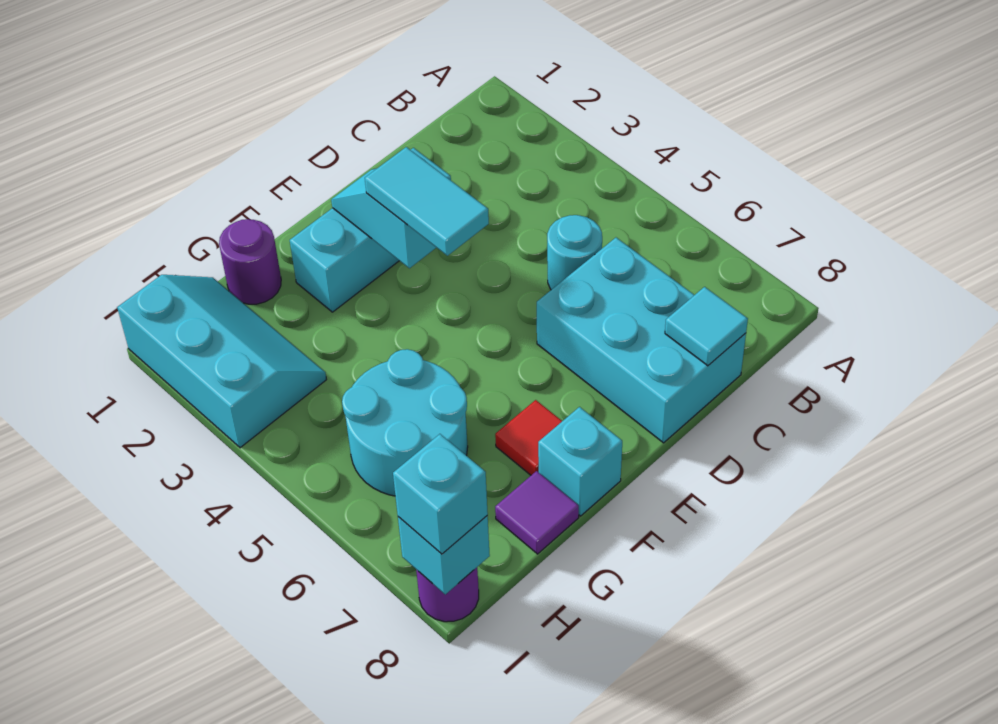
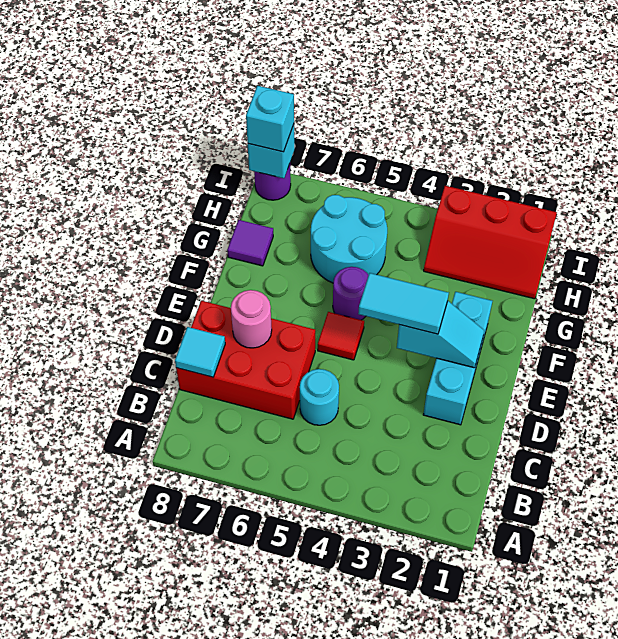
cyan brick C6:D8 level 1 -> red brick C6:D8 level 1
none -> pink round brick D7 level 2
red tile F7 level 1 -> red tile E5 level 1
cyan brick F8 level 1 -> none
purple round brick G1 level 1 -> purple round brick F5 level 1
cyan slope H1:I3 level 1 top I -> red slope H1:I3 level 1 top I

